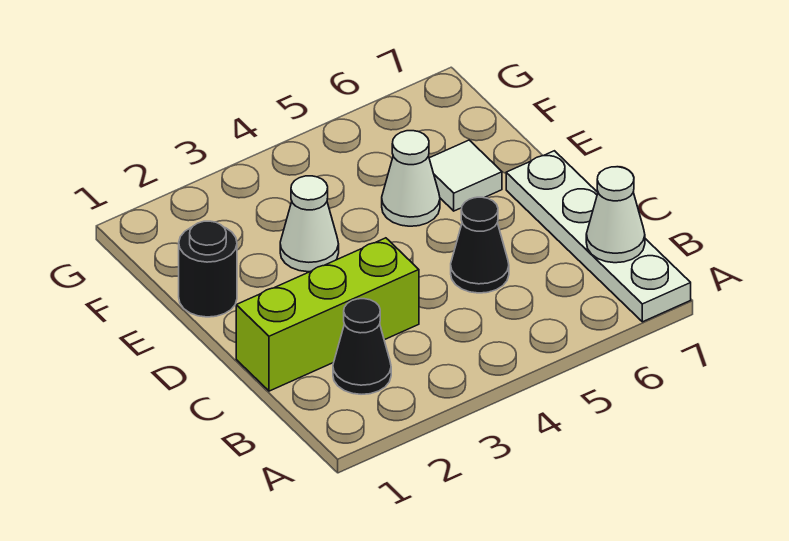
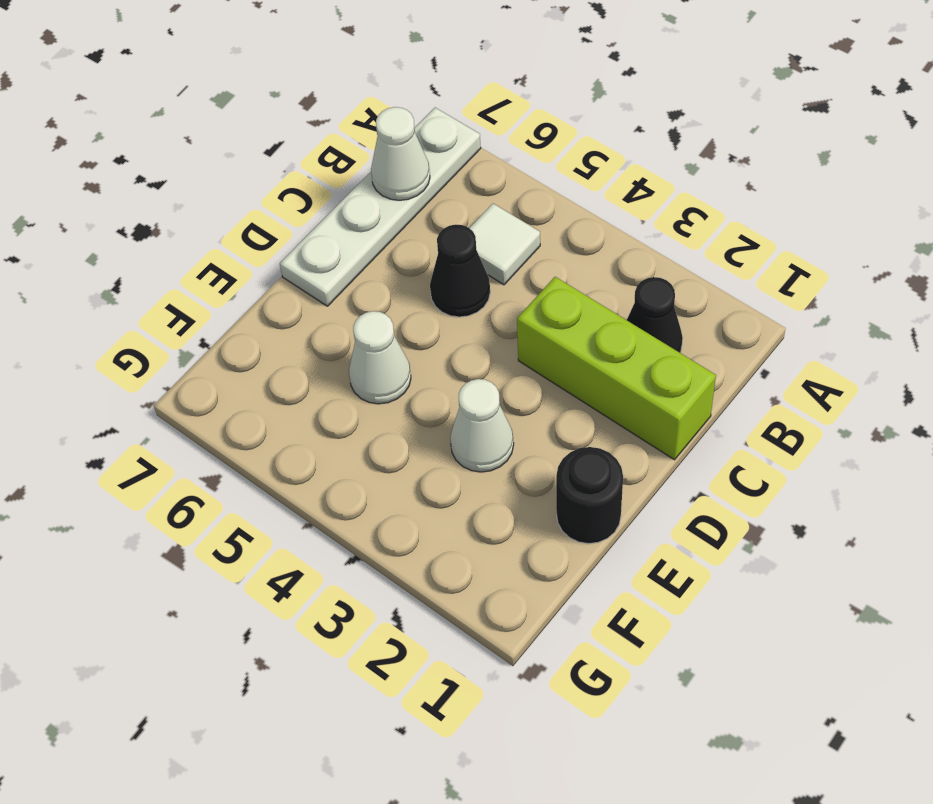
white tile E6 level 1 -> white tile B5 level 1

